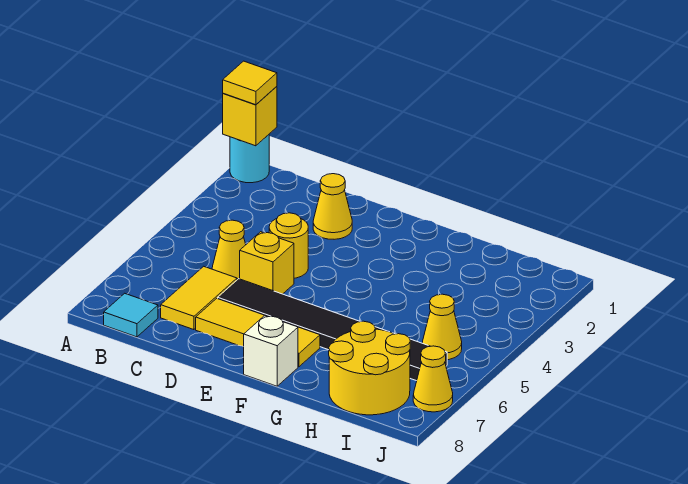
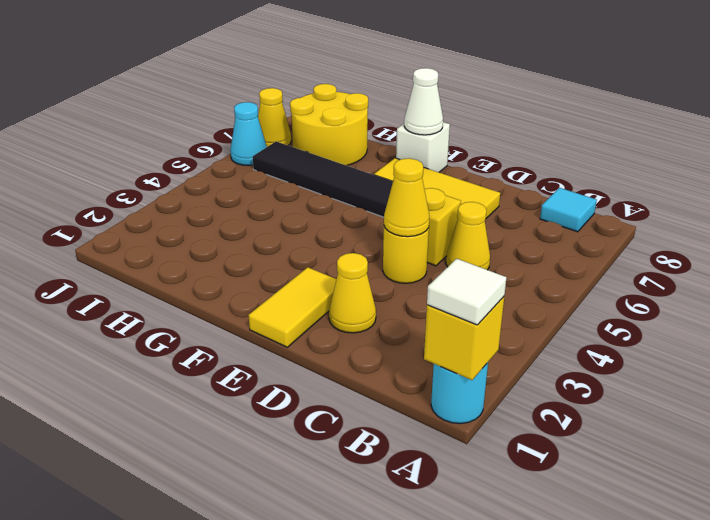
yellow tile A1 level 3 -> white tile A1 level 3
yellow tile C6:C7 level 1 -> yellow tile E1:E2 level 1
none -> white cone F8 level 2
yellow cone I5 level 1 -> yellow cone D4 level 2
none -> cyan cone J6 level 1

